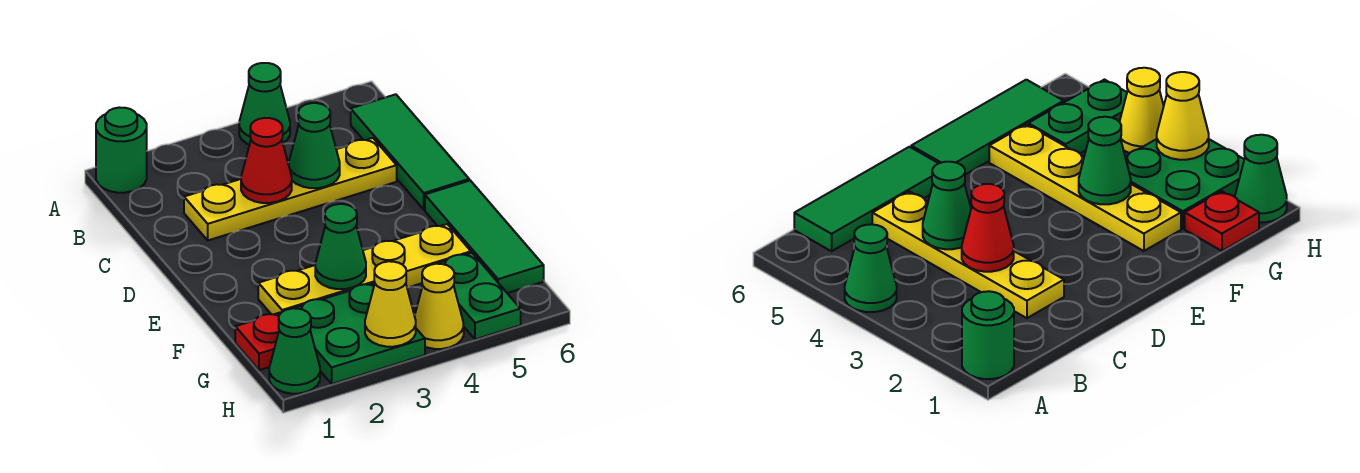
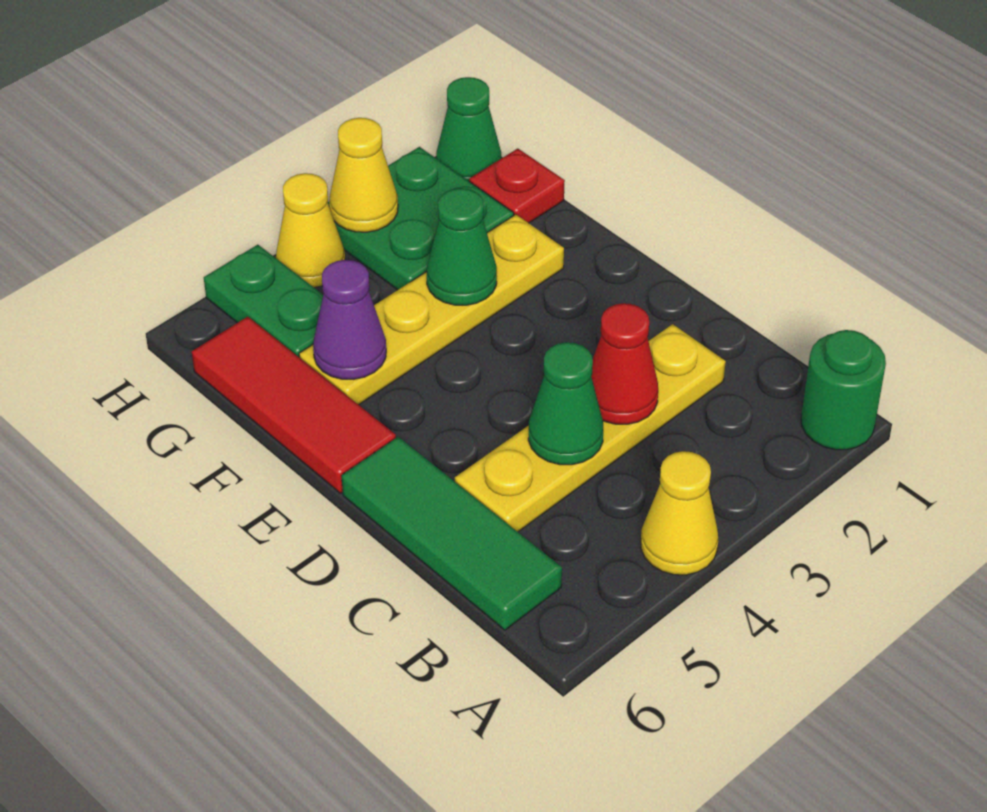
green cone A4 level 1 -> yellow cone A4 level 1
green tile E6:G6 level 1 -> red tile E6:G6 level 1
none -> purple cone F5 level 2

